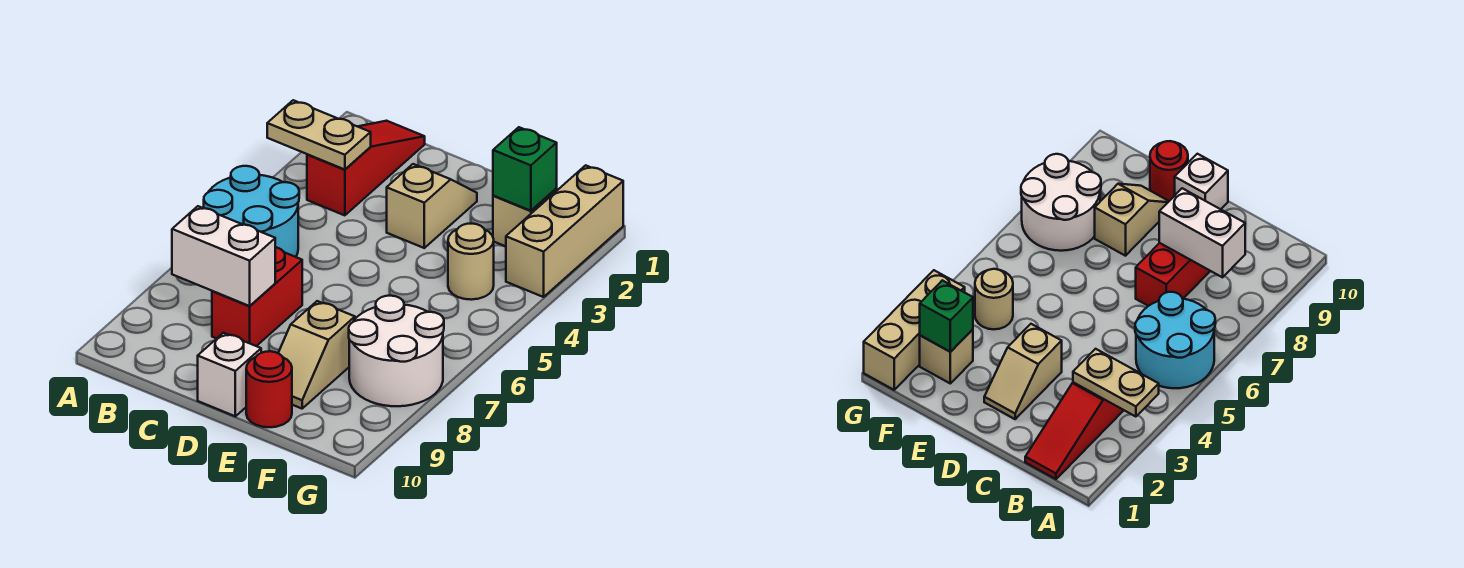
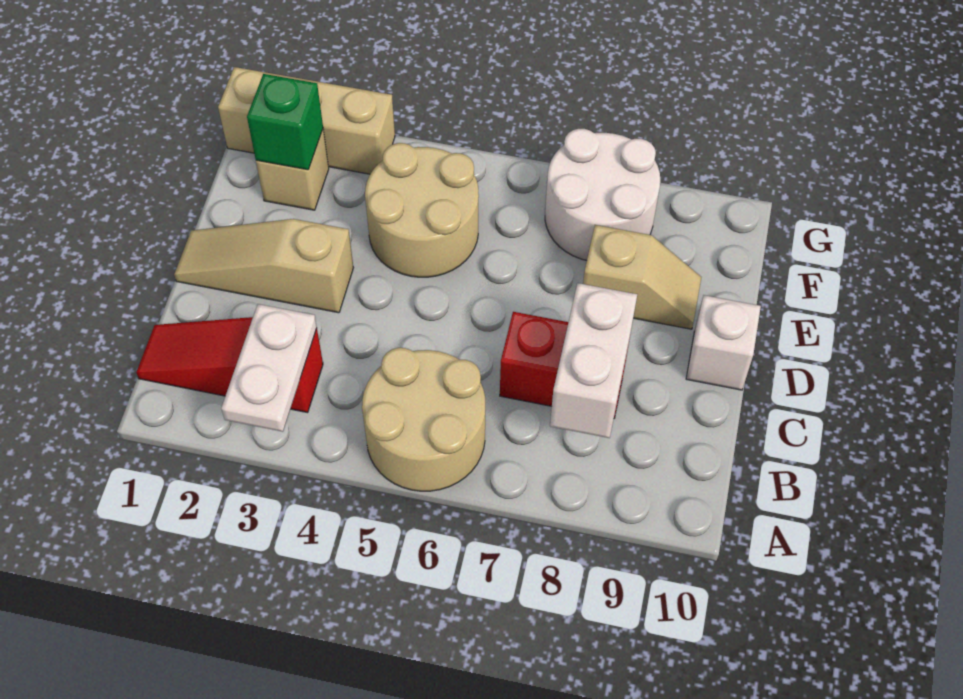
tan plate A3:B3 level 2 -> white plate A3:B3 level 2
cyan round brick A5:B6 level 1 -> tan round brick A5:B6 level 1
tan slope D2:D3 level 1 top 3 -> tan slope D1:D3 level 1 top 3
red round brick E10 level 1 -> none
tan round brick F4 level 1 -> tan round brick E4:F5 level 1

